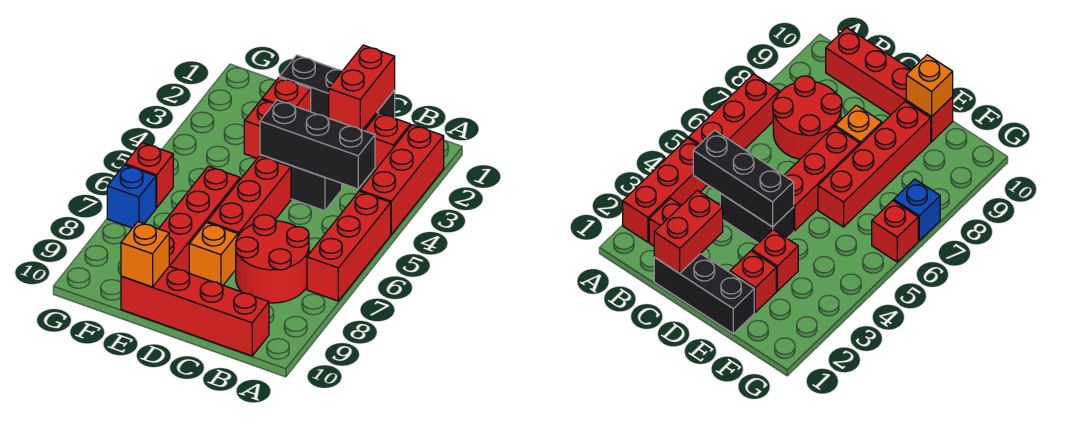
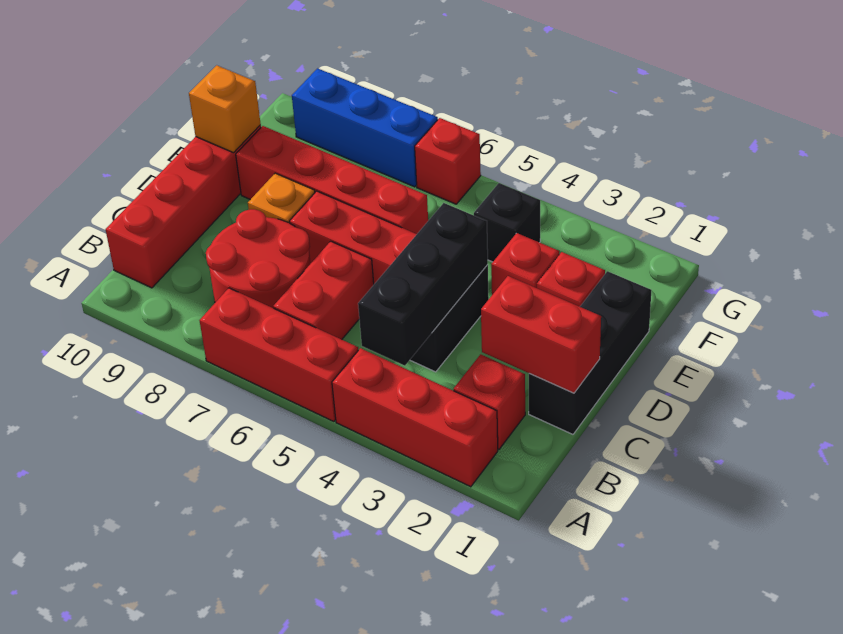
none -> red brick B6:C6 level 1
none -> black brick F4 level 1
blue brick G7 level 1 -> blue brick G7:G9 level 1

